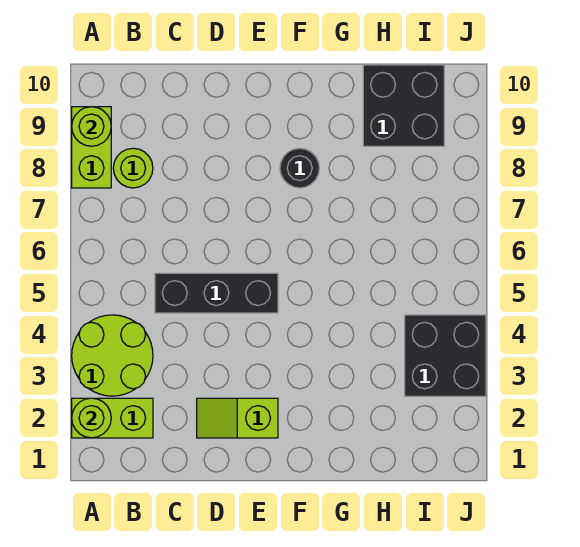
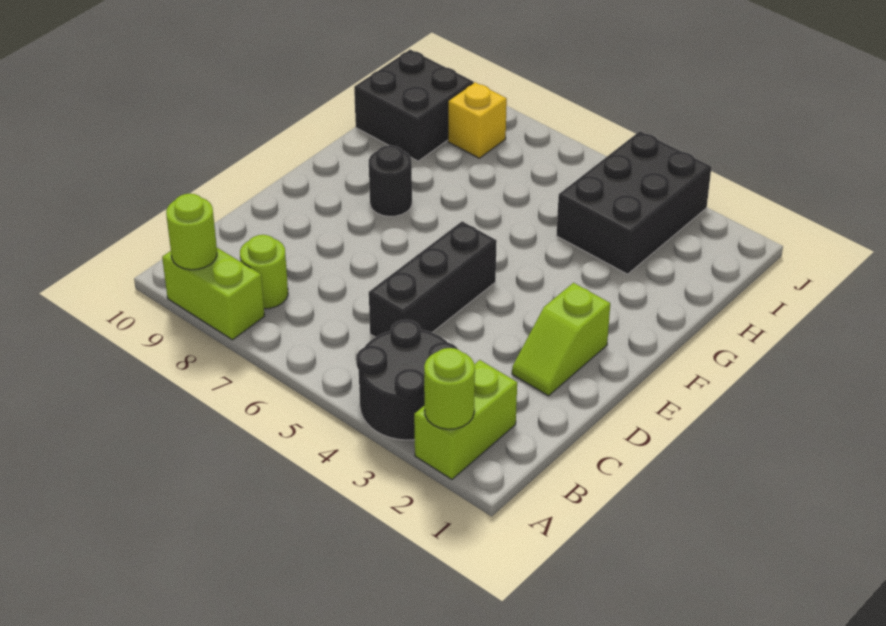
lime round brick A3:B4 level 1 -> black round brick A3:B4 level 1
black brick I3:J4 level 1 -> black brick H3:J4 level 1
none -> yellow brick I8 level 1

